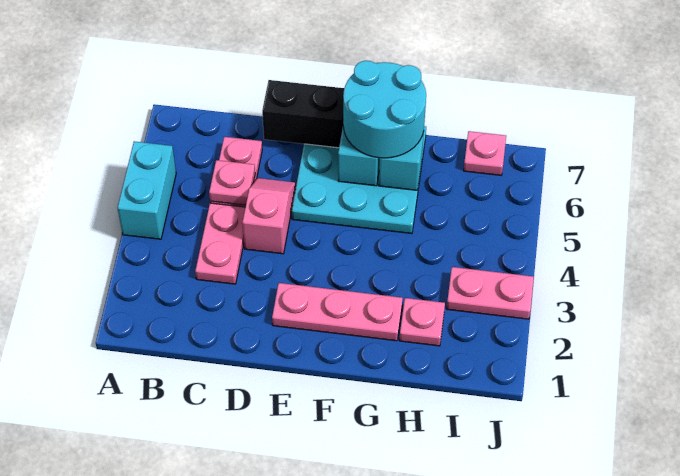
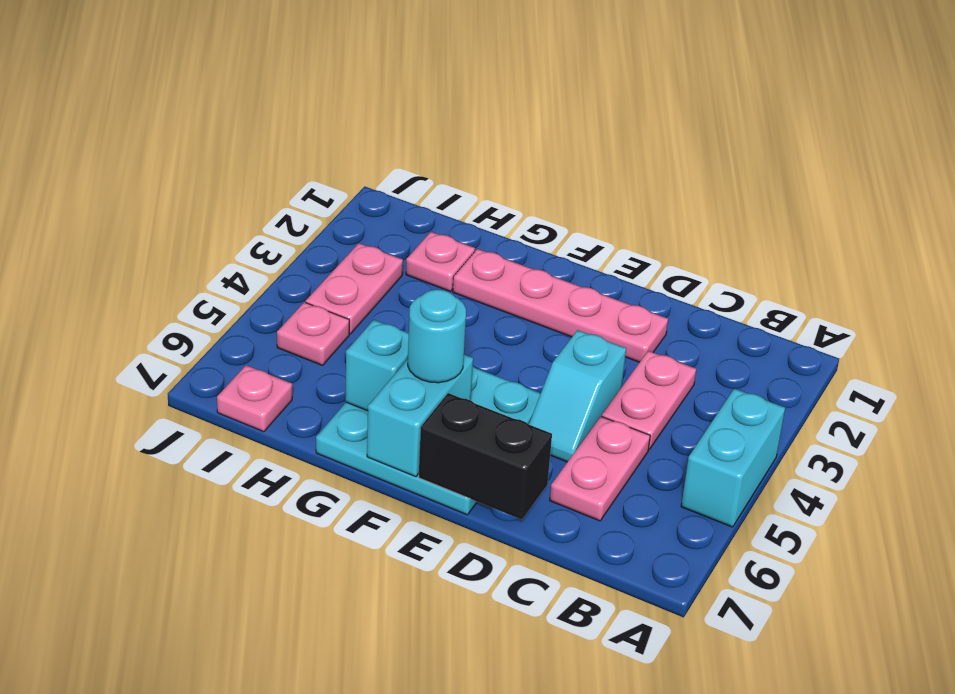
pink plate C5 level 2 -> pink plate I5 level 1
pink slope D4:D5 level 1 top 4 -> cyan slope D4:D5 level 1 top 4
pink plate E2:G2 level 1 -> pink plate D2:G2 level 1
cyan round brick F6:G7 level 3 -> cyan round brick F6 level 3
pink plate I3:J3 level 1 -> pink plate I3:I4 level 1

